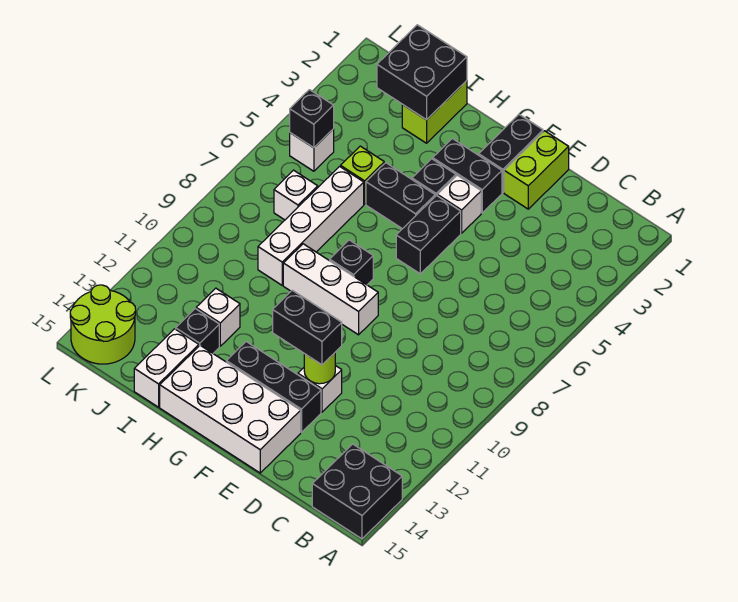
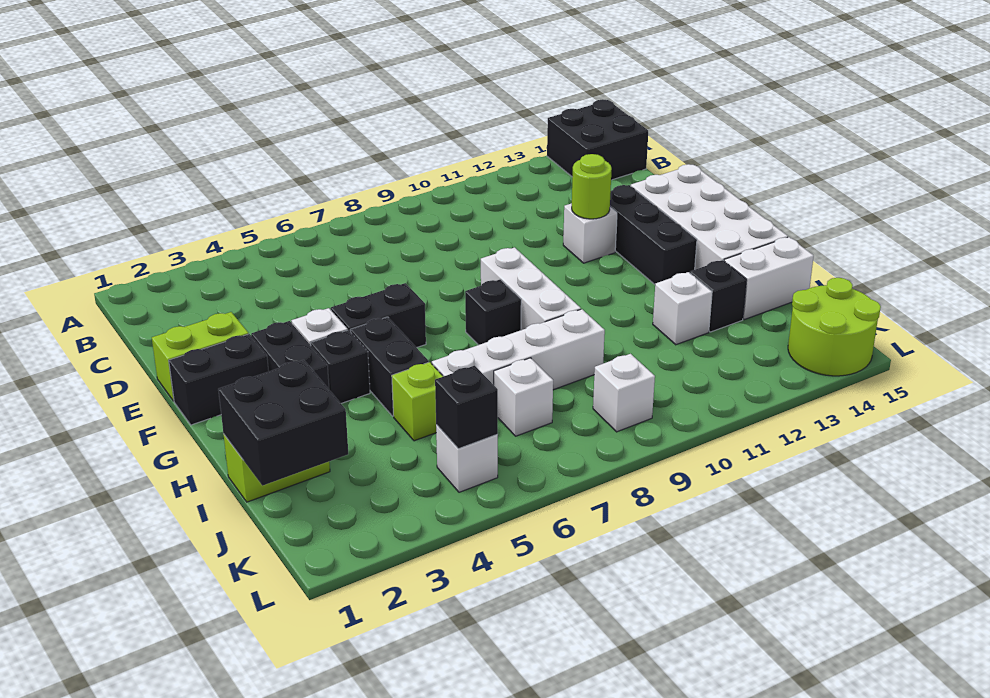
black brick E12:F12 level 3 -> none
none -> white brick K9 level 1

